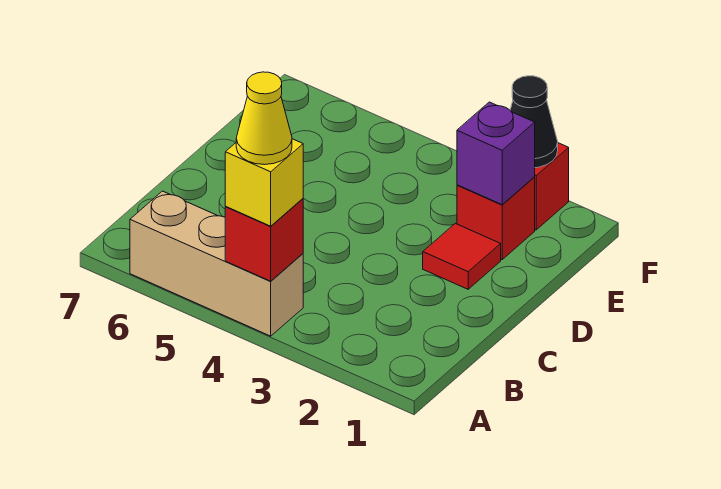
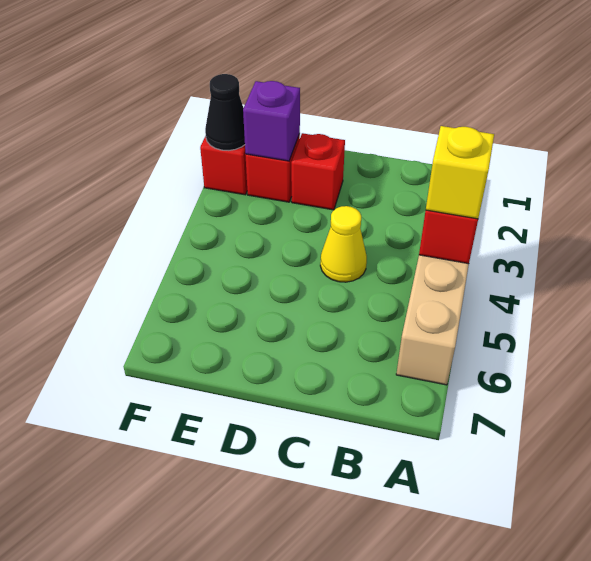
yellow cone A4 level 4 -> yellow cone C4 level 1
red tile D2 level 1 -> red brick D2 level 1

